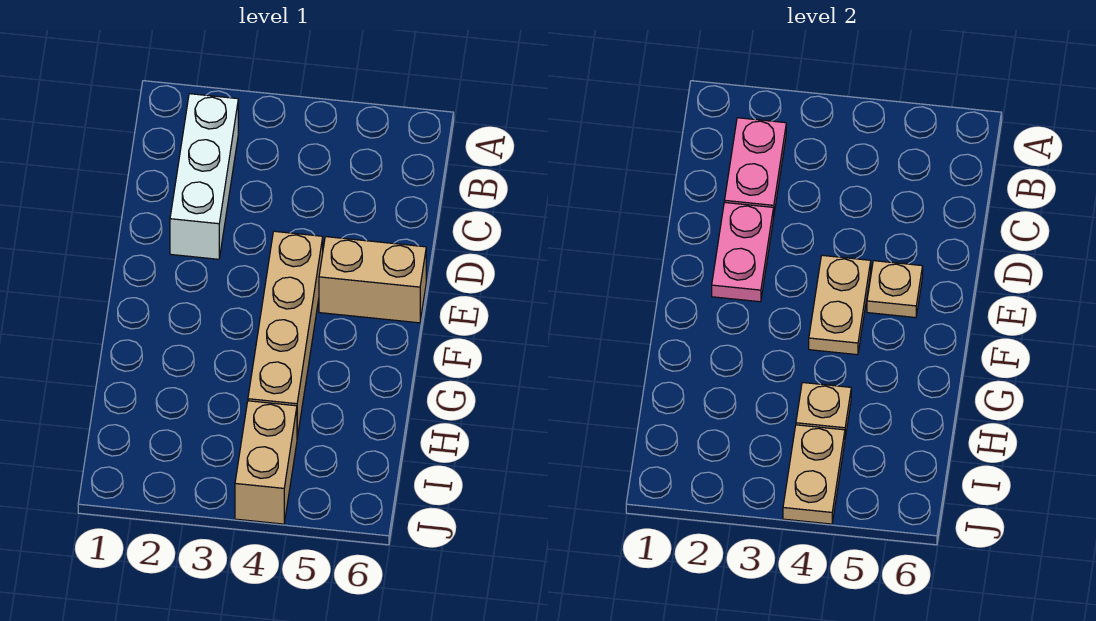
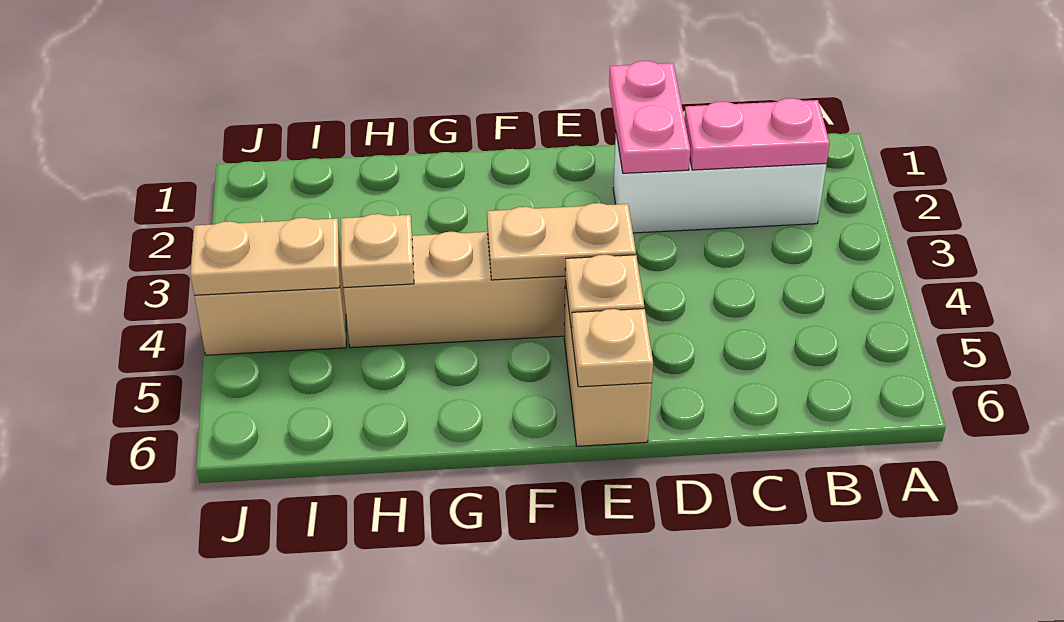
pink plate D2:E2 level 2 -> pink plate D1:D2 level 2
none -> tan plate E6 level 2

